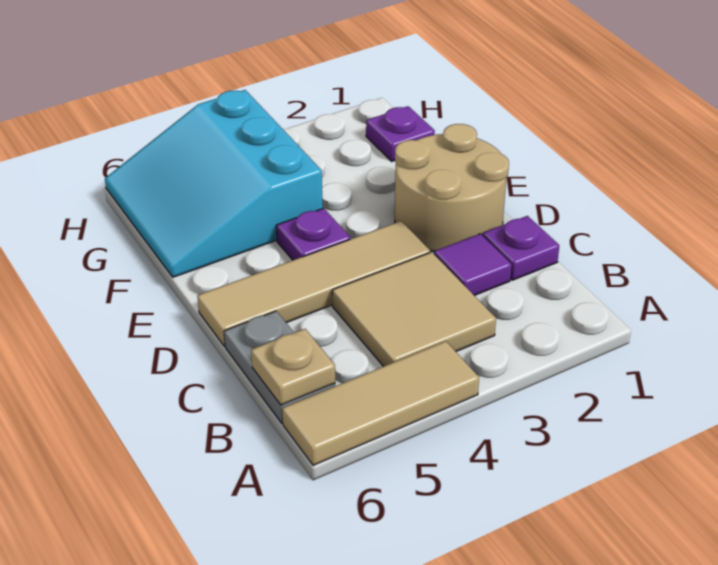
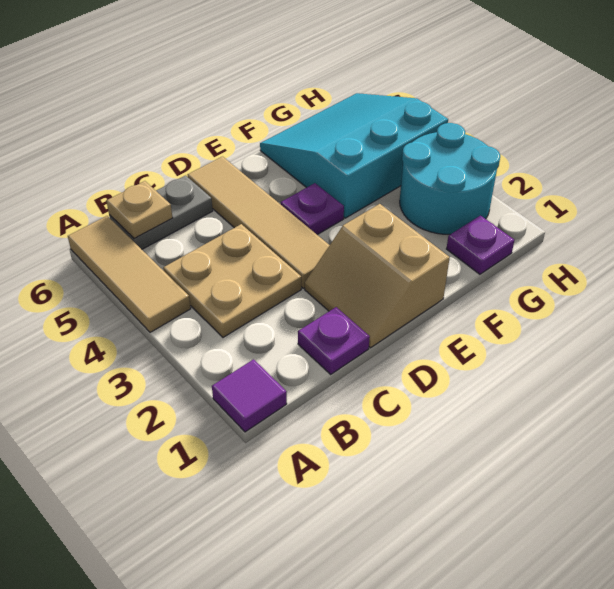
tan tile B3:C4 level 1 -> tan plate B3:C4 level 1
purple tile C2 level 1 -> purple tile A1 level 1
tan round brick D1:E2 level 1 -> tan slope D1:E2 level 1 top E
none -> cyan round brick G2:H3 level 1

